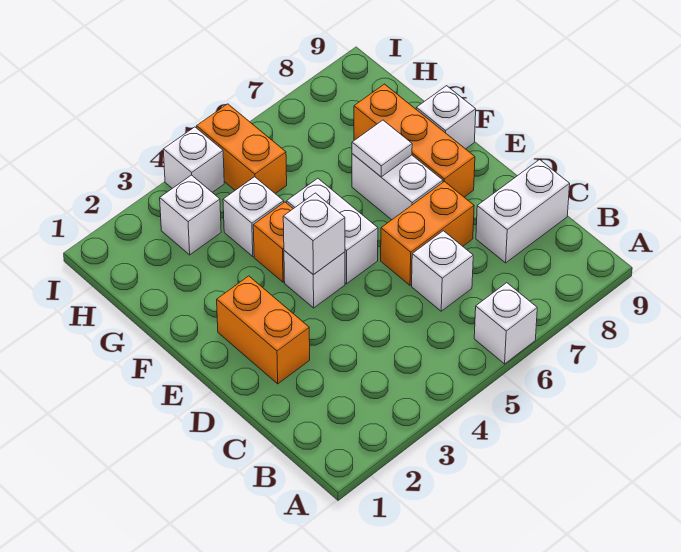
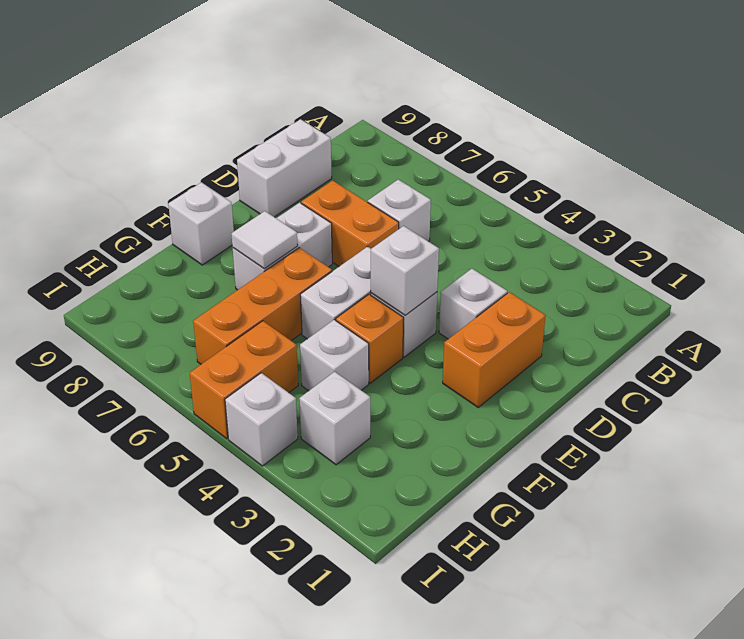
white brick A6 level 1 -> white brick D3 level 1
white brick C8:C9 level 1 -> white brick C9:D9 level 1
orange brick E8:G8 level 1 -> orange brick F6:H6 level 1

